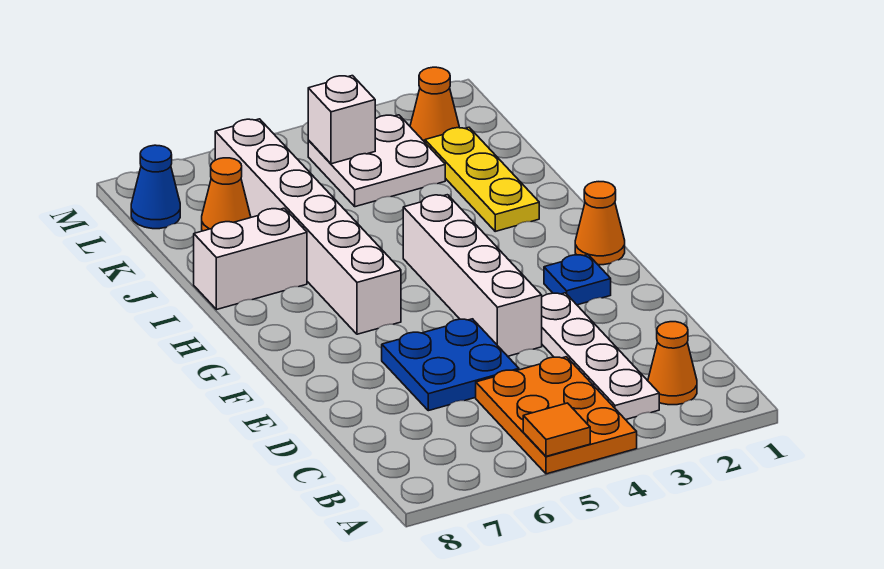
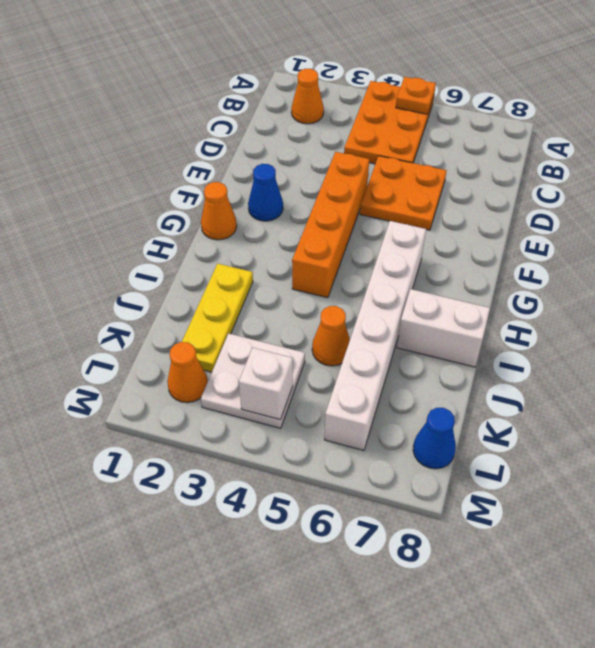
orange tile A5 level 2 -> orange plate A5 level 2
white plate B3:E3 level 1 -> none
blue plate D5:E6 level 1 -> orange plate D5:E6 level 1
white brick E4:H4 level 1 -> orange brick E4:H4 level 1
blue plate F2 level 1 -> blue cone F2 level 1
orange cone K7 level 1 -> orange cone J5 level 1

